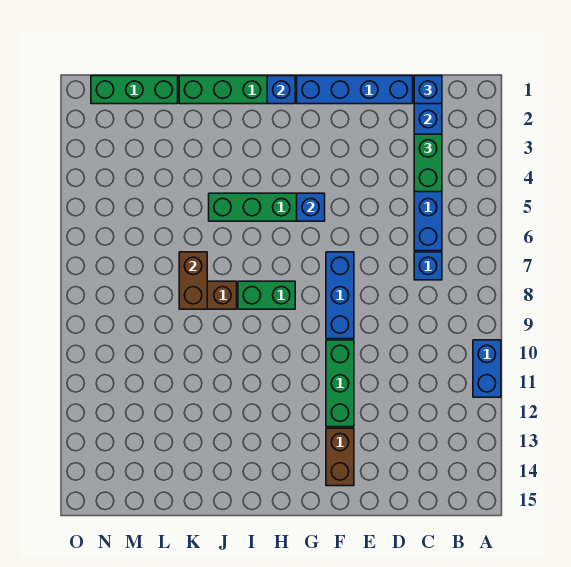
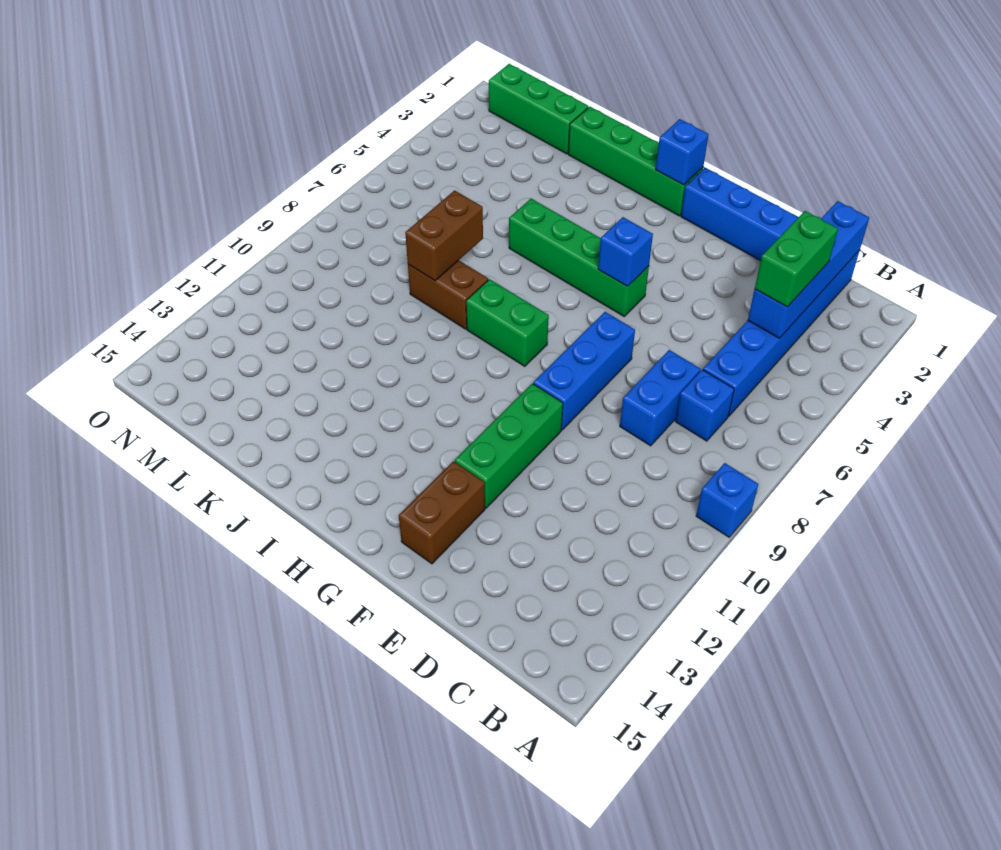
blue brick A10:A11 level 1 -> blue brick D7:D8 level 1
blue brick C1 level 3 -> blue brick A9 level 1

